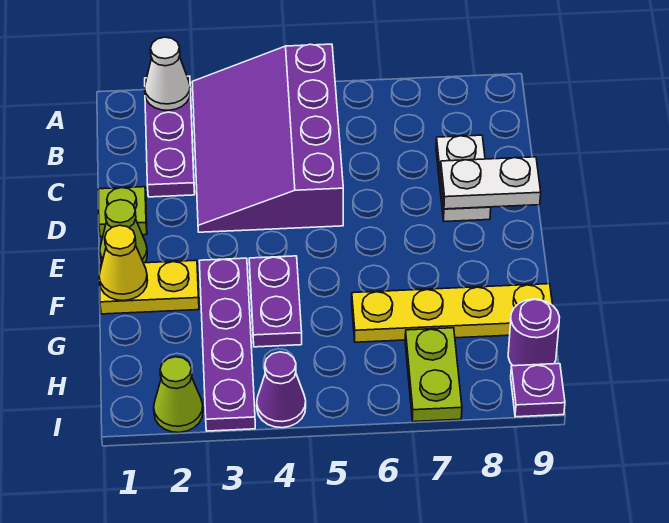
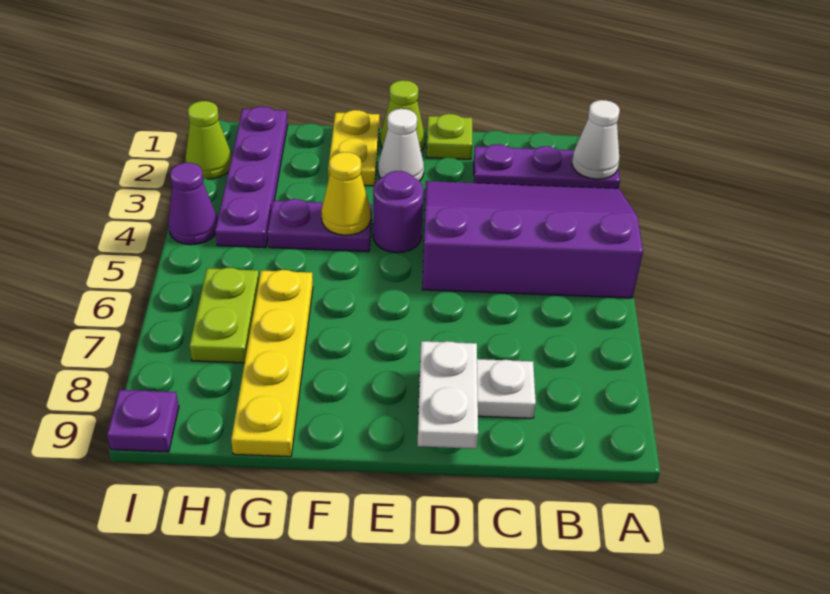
none -> white cone E2 level 1
yellow cone F1 level 2 -> yellow cone F4 level 2
purple plate F3:I3 level 1 -> purple plate H1:H4 level 1
lime plate H7:I7 level 1 -> lime plate H6:H7 level 1
purple round brick H9 level 1 -> purple round brick E4 level 1

